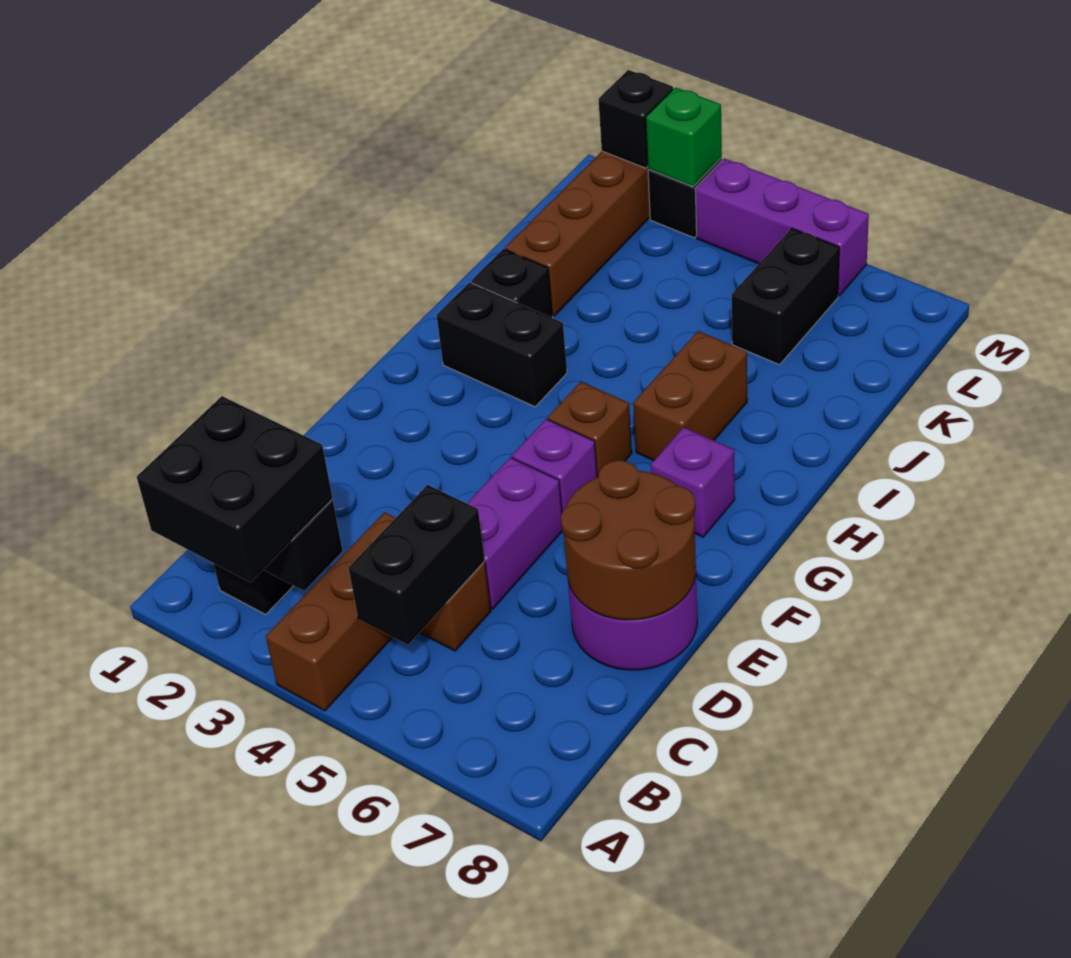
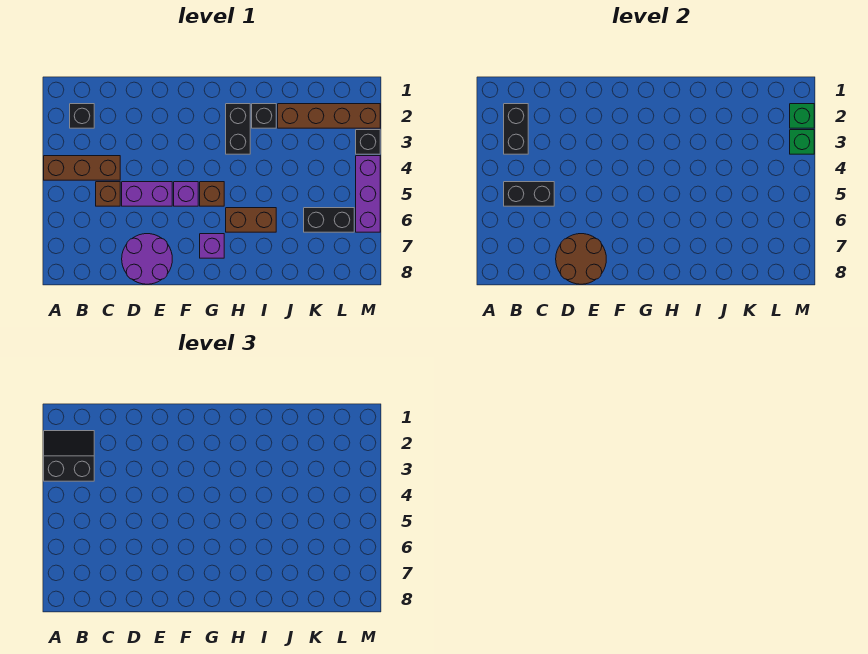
black brick A2:B3 level 3 -> black slope A2:B3 level 3 top 3
black brick M2 level 2 -> green brick M2 level 2

